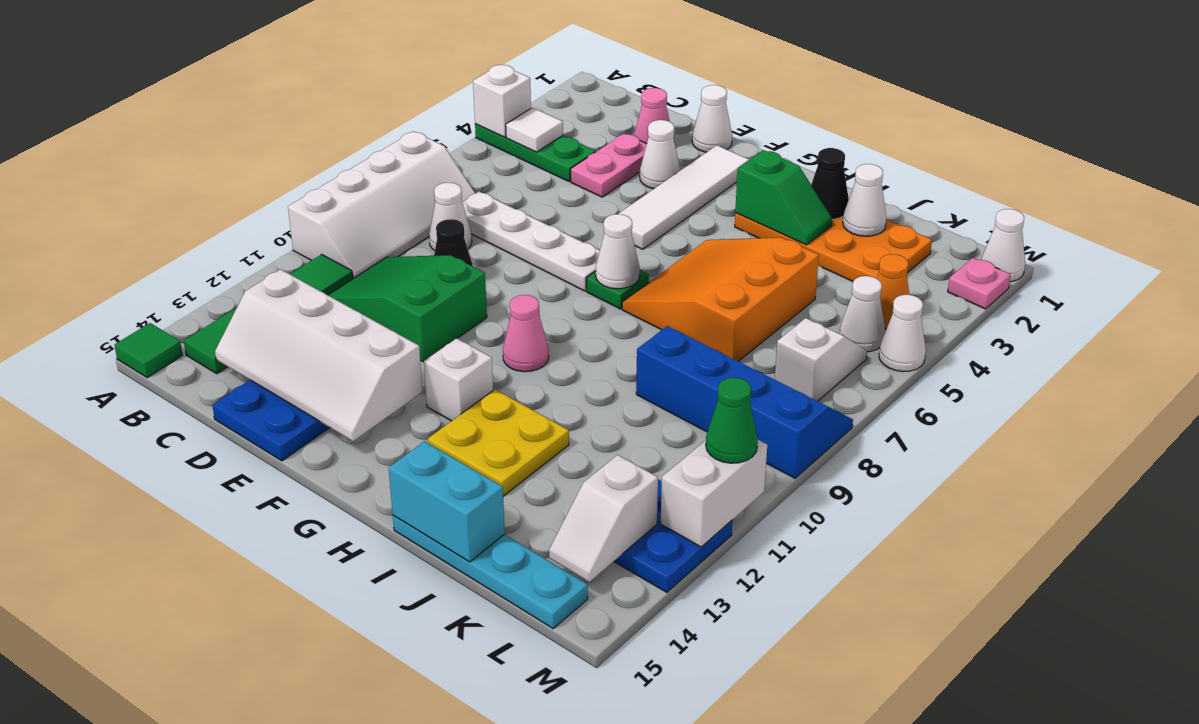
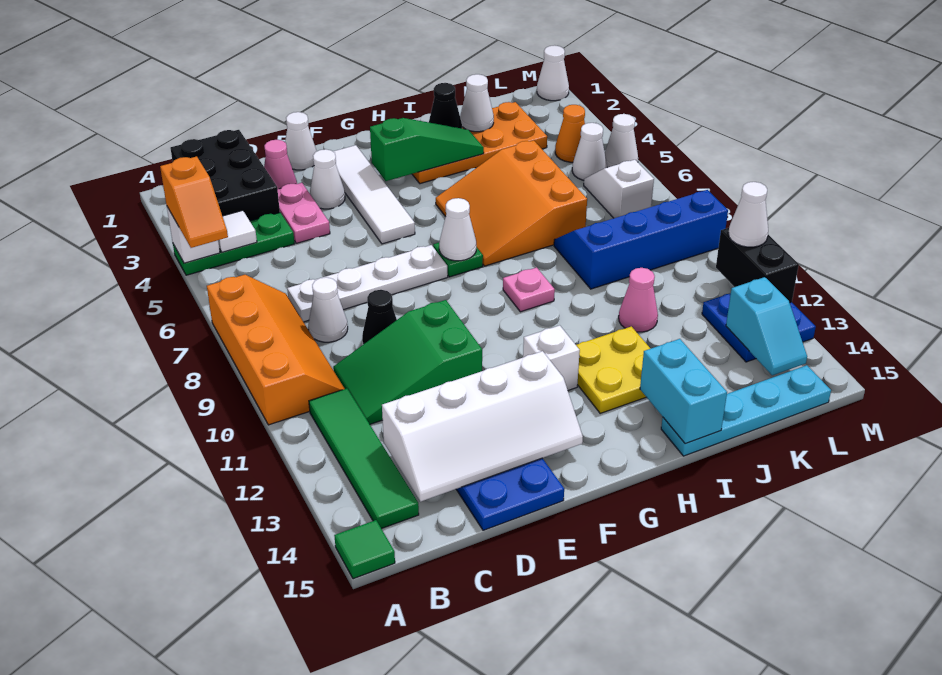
none -> orange slope A4:A5 level 3 top 4
white slope A7:B10 level 1 top A -> orange slope A7:B10 level 1 top A
none -> black brick B1:C3 level 1
pink cone G10 level 1 -> pink cone J11 level 1
green slope H3:I3 level 2 top H -> green slope G3:I3 level 2 top G
cyan brick I15:J15 level 2 -> cyan brick I14:I15 level 2
white slope L13:L14 level 2 top 13 -> cyan slope L13:L14 level 2 top 13
pink plate M2 level 1 -> pink plate H9 level 1
white brick M11:M12 level 2 -> black brick M11:M12 level 2
green cone M11 level 3 -> white cone M11 level 3

